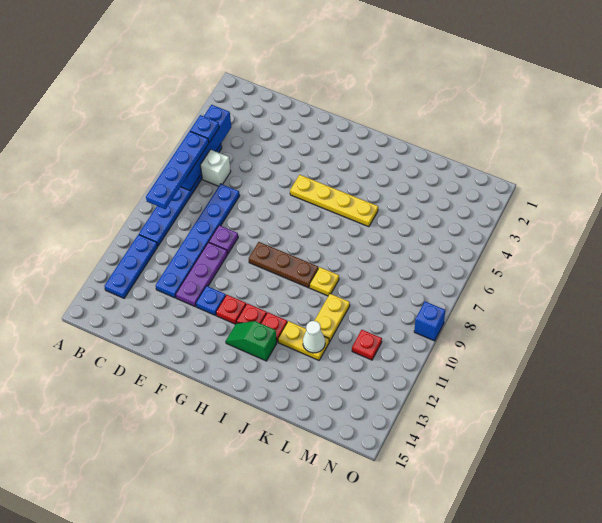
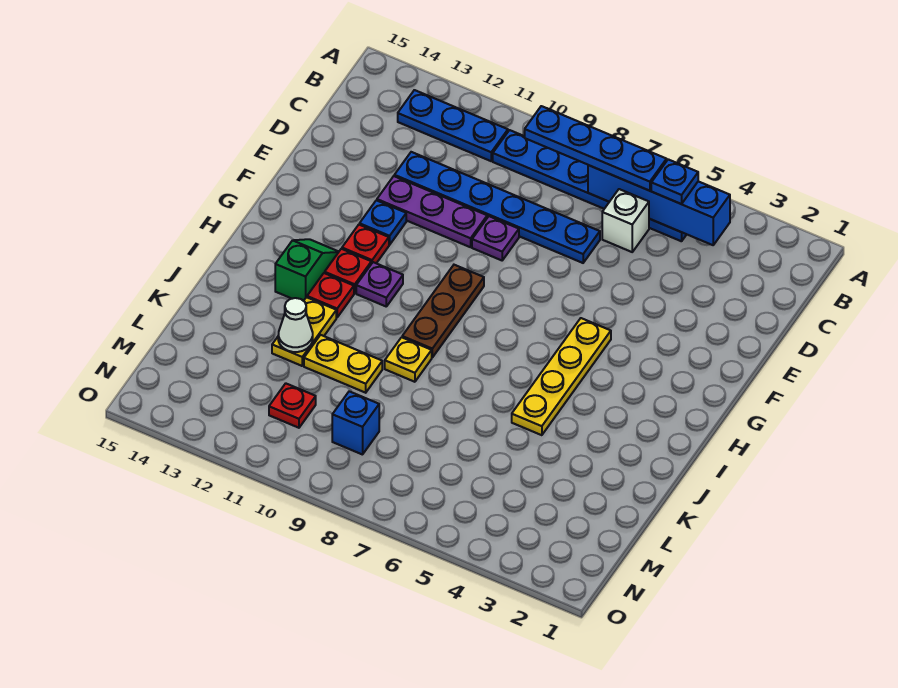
none -> purple plate H11 level 1
blue brick O9 level 1 -> blue brick M9 level 1

